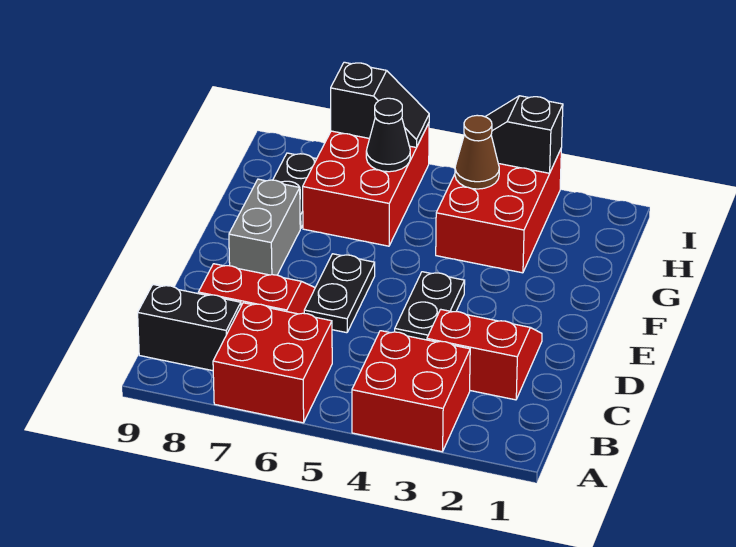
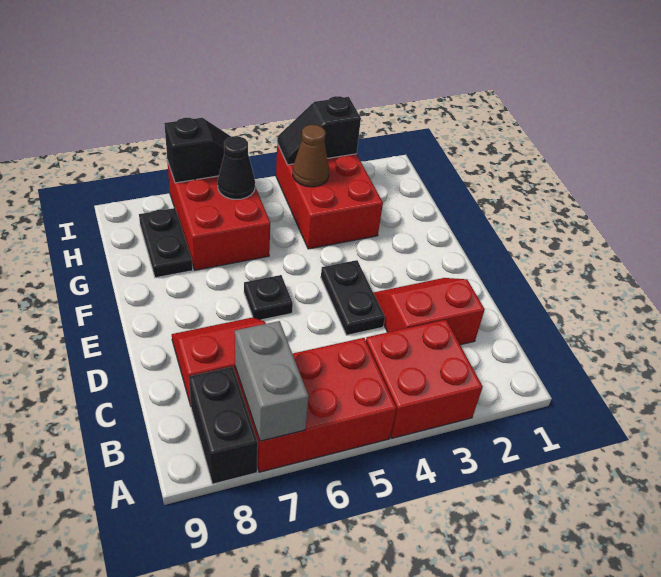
red brick A6:B7 level 1 -> red brick A5:B7 level 1
black brick B8:B9 level 1 -> black brick A8:B8 level 1
black plate D6:E6 level 1 -> black plate E6 level 1
grey brick E8:F8 level 1 -> grey brick A7:B7 level 2

